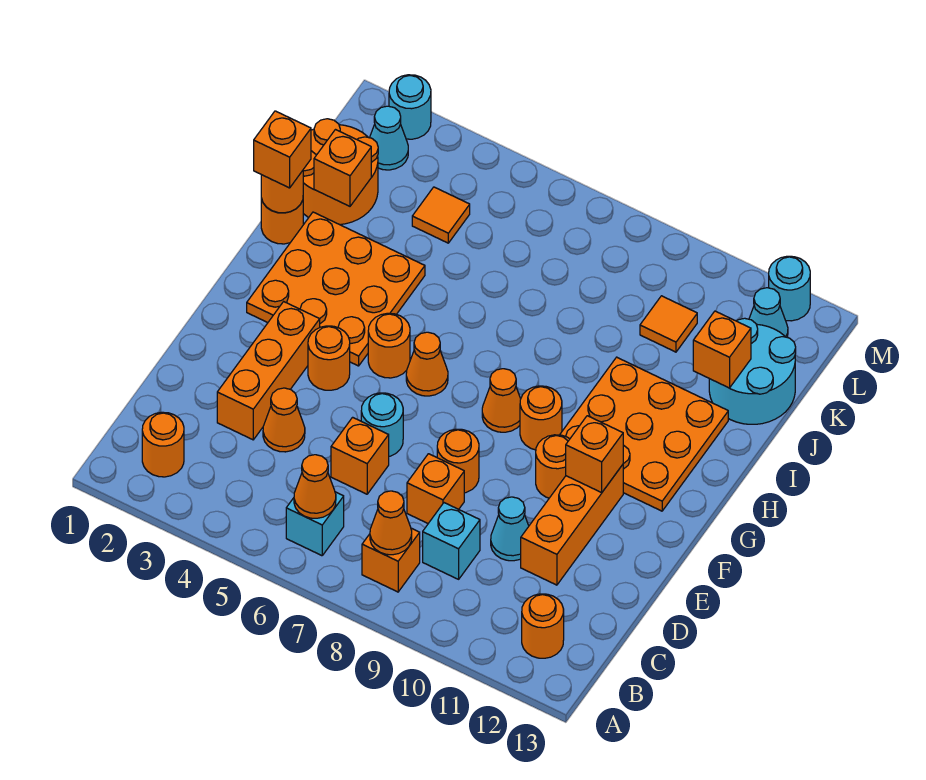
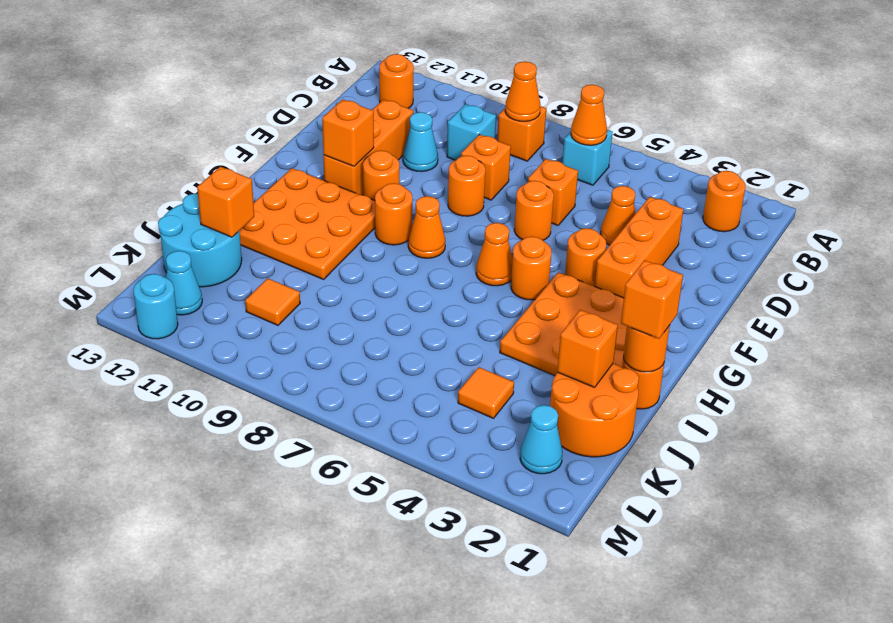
cyan round brick E6 level 1 -> orange round brick E6 level 1
cyan round brick M2 level 1 -> none

